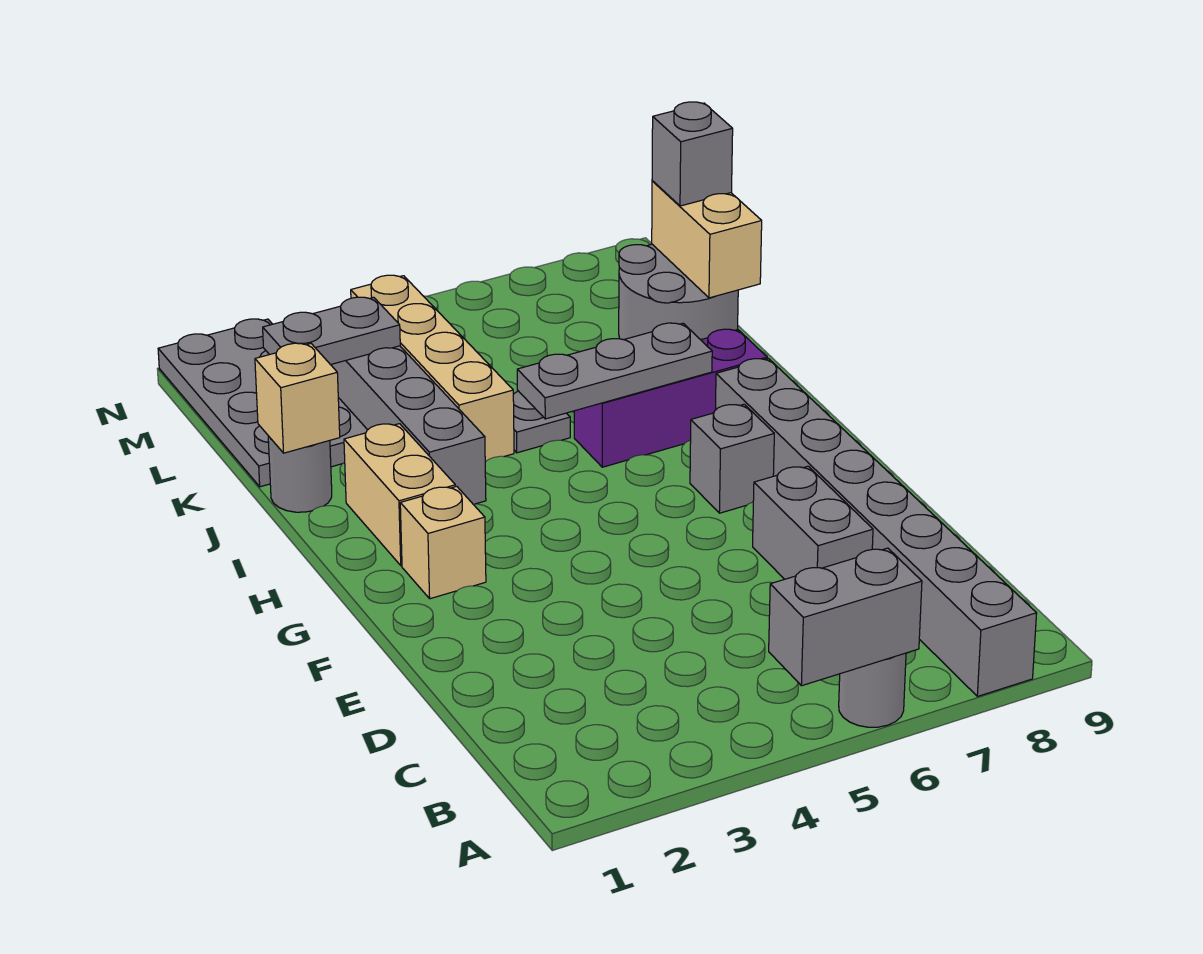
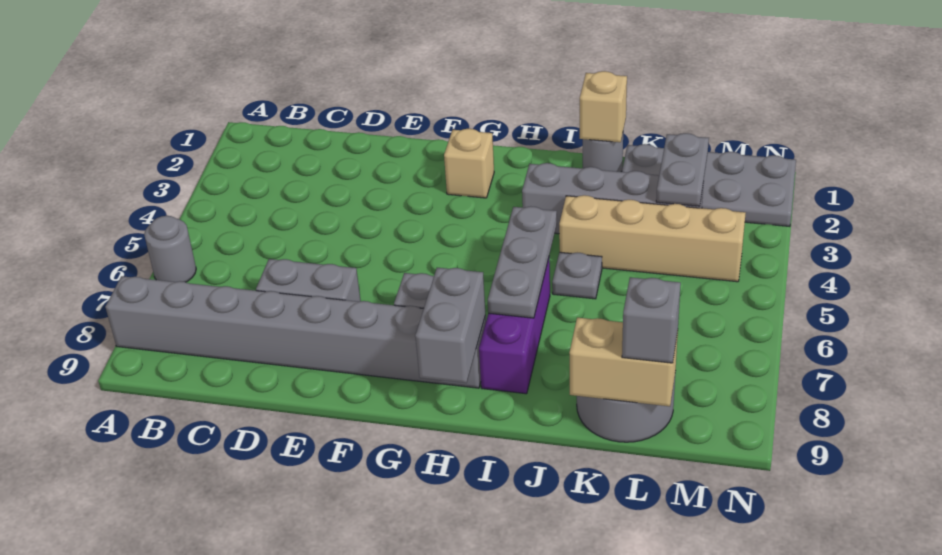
grey brick A5:A6 level 2 -> grey brick H8:H9 level 2
tan brick H2:I2 level 1 -> none

